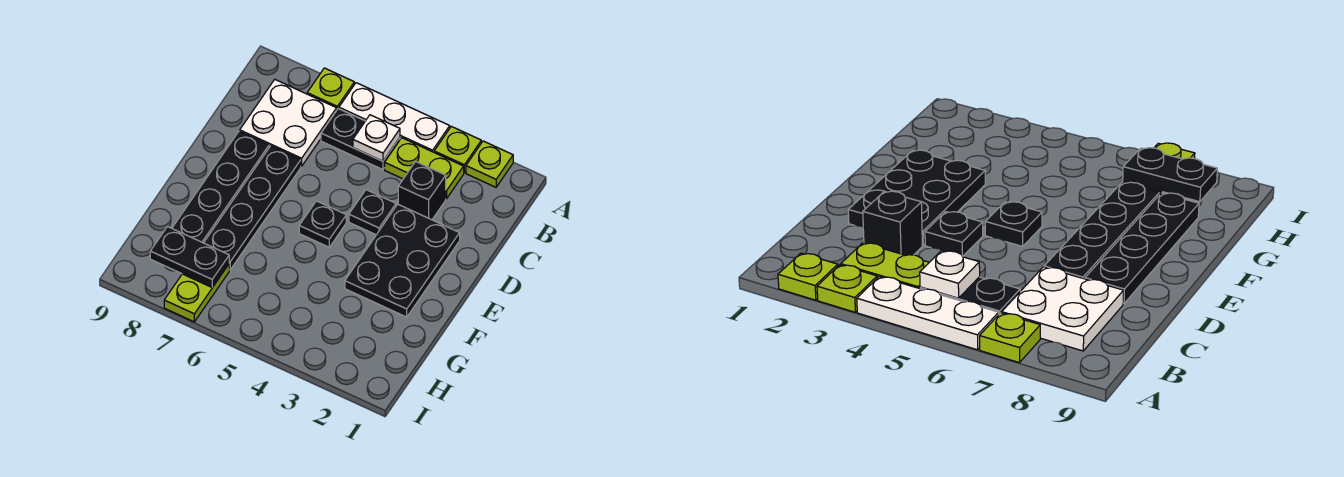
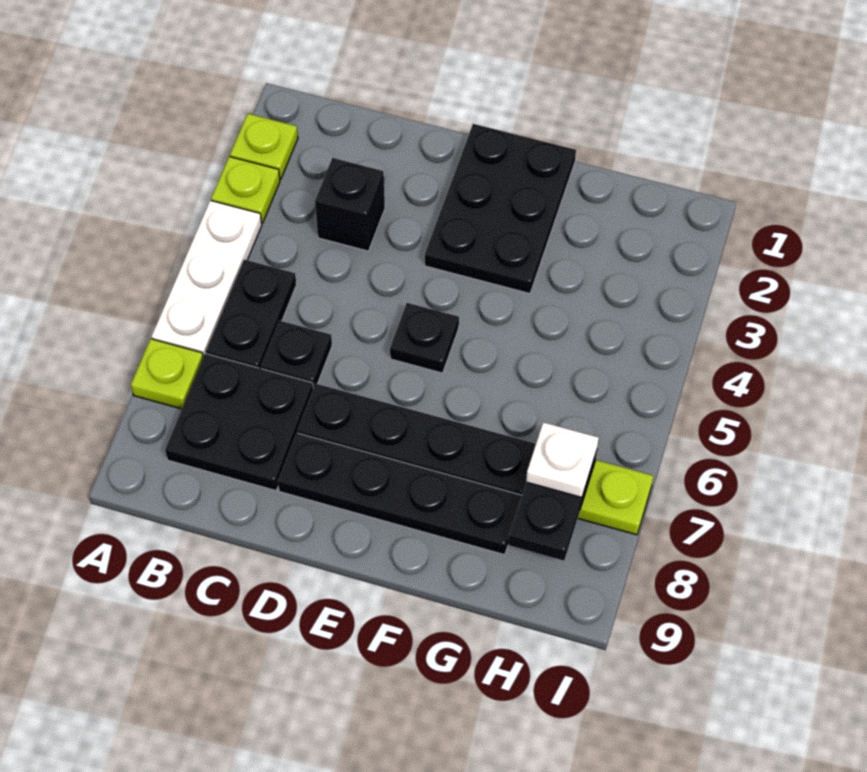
lime plate B3:B4 level 1 -> none
white plate B5 level 2 -> white plate H7 level 3
white plate B7:C8 level 1 -> black plate B7:C8 level 1
black plate D2:F3 level 1 -> black plate E1:F3 level 1
black plate D4 level 1 -> black plate C6 level 1

